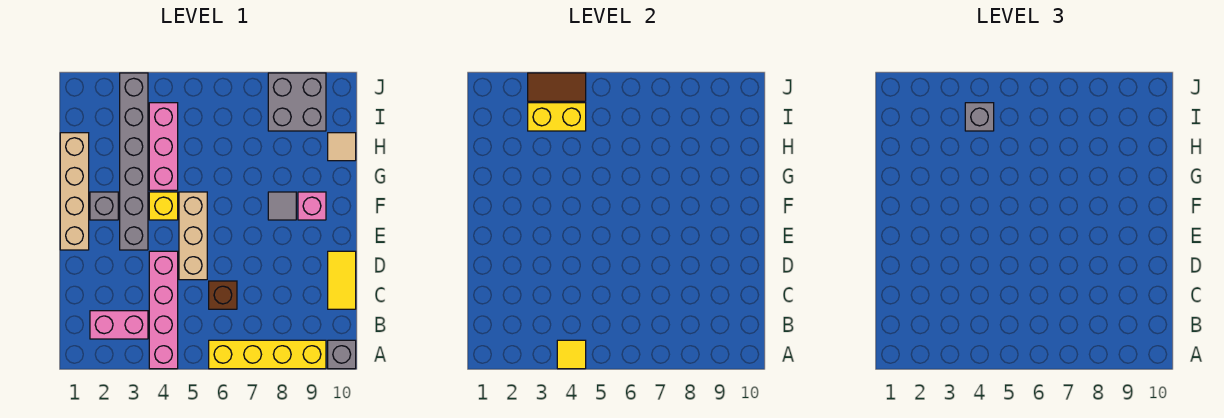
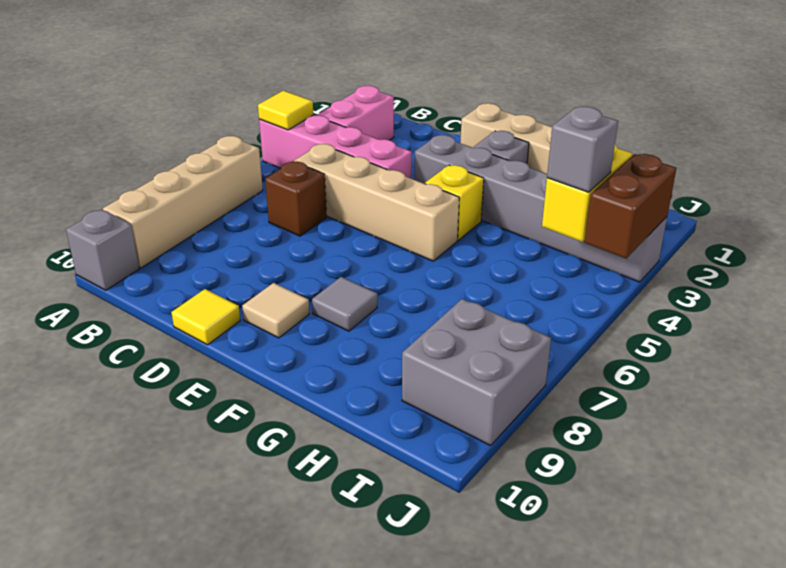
yellow brick A6:A9 level 1 -> tan brick A6:A9 level 1
yellow tile C10:D10 level 1 -> yellow tile D10 level 1
tan brick D5:F5 level 1 -> tan brick C5:F5 level 1
pink brick F9 level 1 -> none
pink brick G4:I4 level 1 -> none
tan tile H10 level 1 -> tan tile E9 level 1
brown tile J3:J4 level 2 -> brown brick J3:J4 level 2

